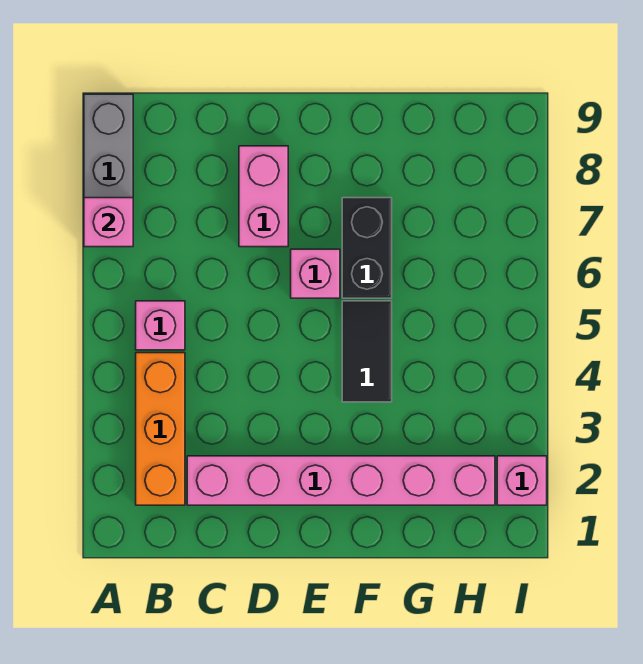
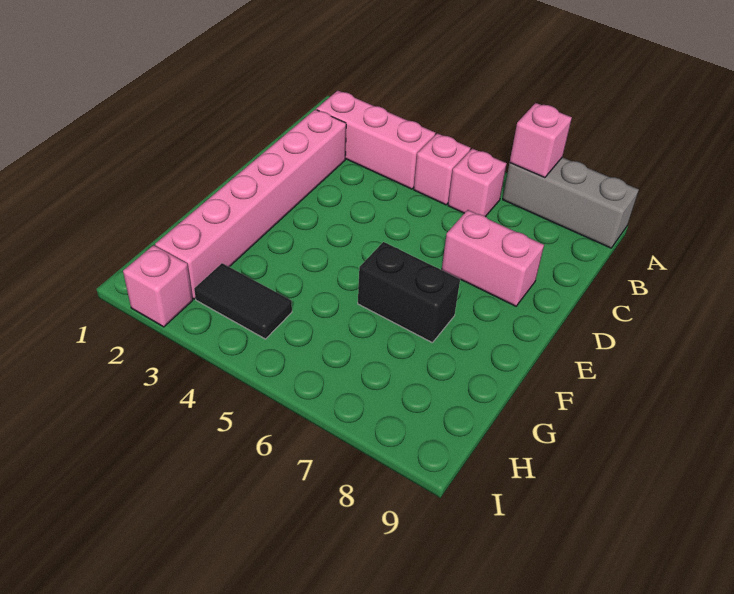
orange brick B2:B4 level 1 -> pink brick B2:B4 level 1
pink brick E6 level 1 -> pink brick B6 level 1
black tile F4:F5 level 1 -> black tile H3:H4 level 1

